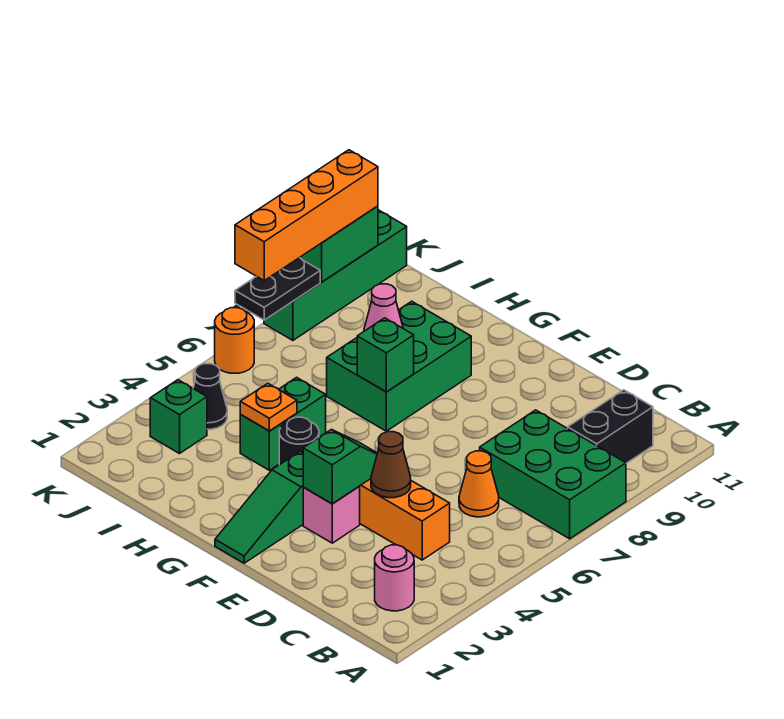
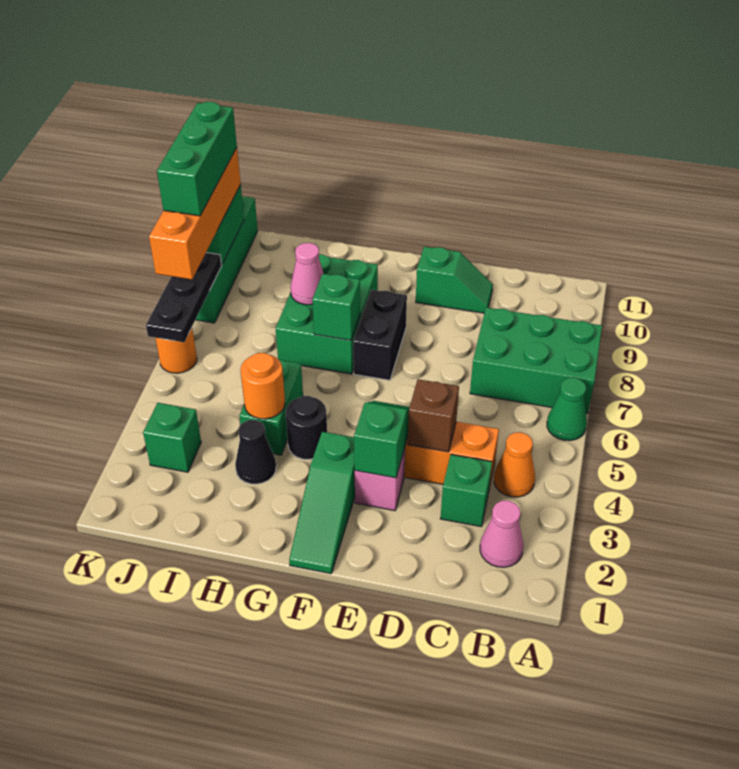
none -> green cone A6 level 1
pink round brick B2 level 1 -> pink cone B2 level 1
black brick B9:B10 level 1 -> black brick F7:F8 level 1
none -> green brick C3 level 1
orange cone C6 level 1 -> orange cone B4 level 1
brown cone D4 level 2 -> brown brick D4 level 2
none -> green slope D10:E10 level 1 top E
orange plate H4 level 2 -> orange round brick H4 level 2
black cone J4 level 1 -> black cone H3 level 1
black plate K7:K8 level 2 -> black plate K6:K8 level 2
none -> green brick K8:K10 level 4

